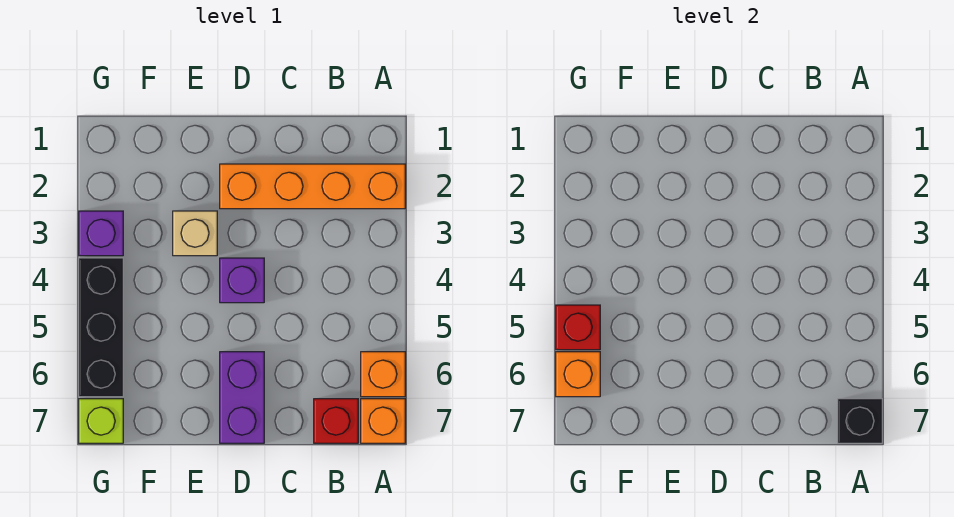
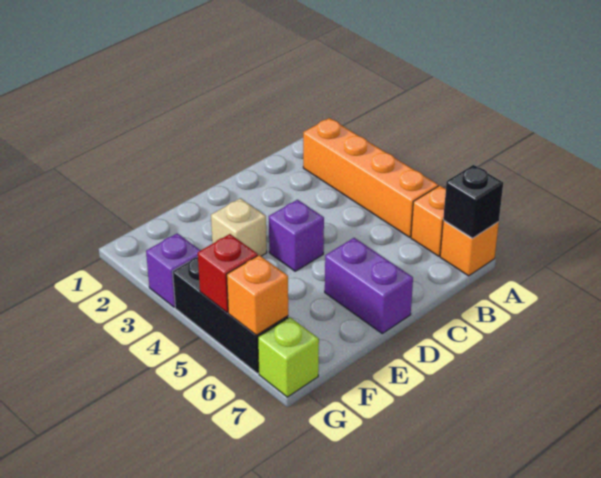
orange brick A2:D2 level 1 -> orange brick A2:A5 level 1
red brick B7 level 1 -> none

